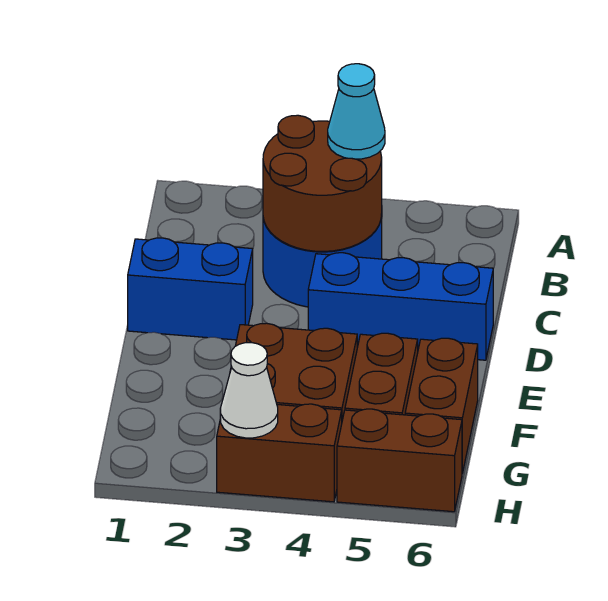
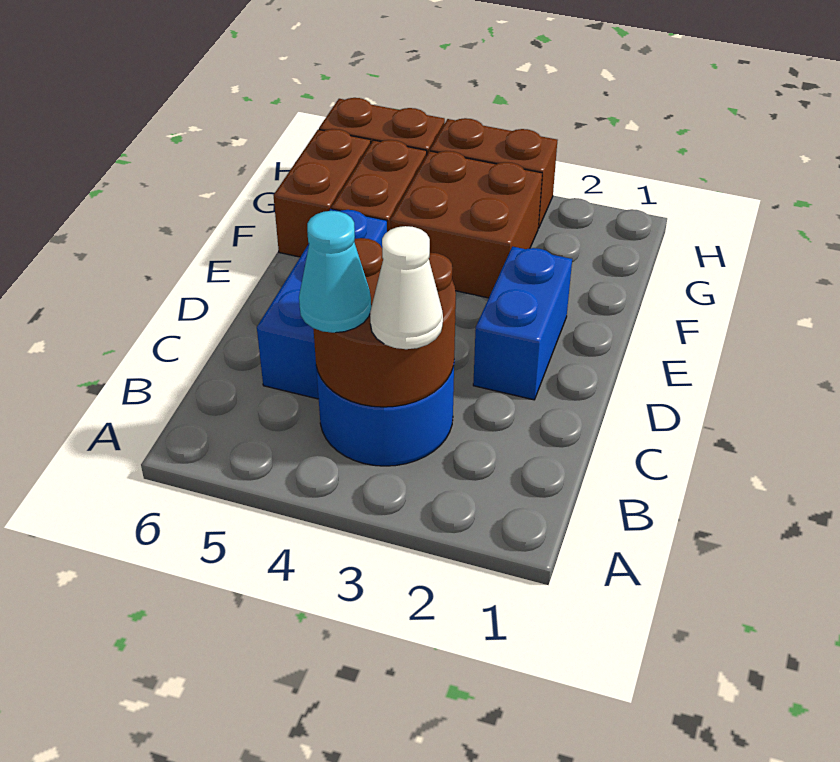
blue brick D1:D2 level 1 -> blue brick D2:E2 level 1
blue brick D4:D6 level 1 -> blue brick C5:E5 level 1
white cone H3 level 2 -> white cone B3 level 3

